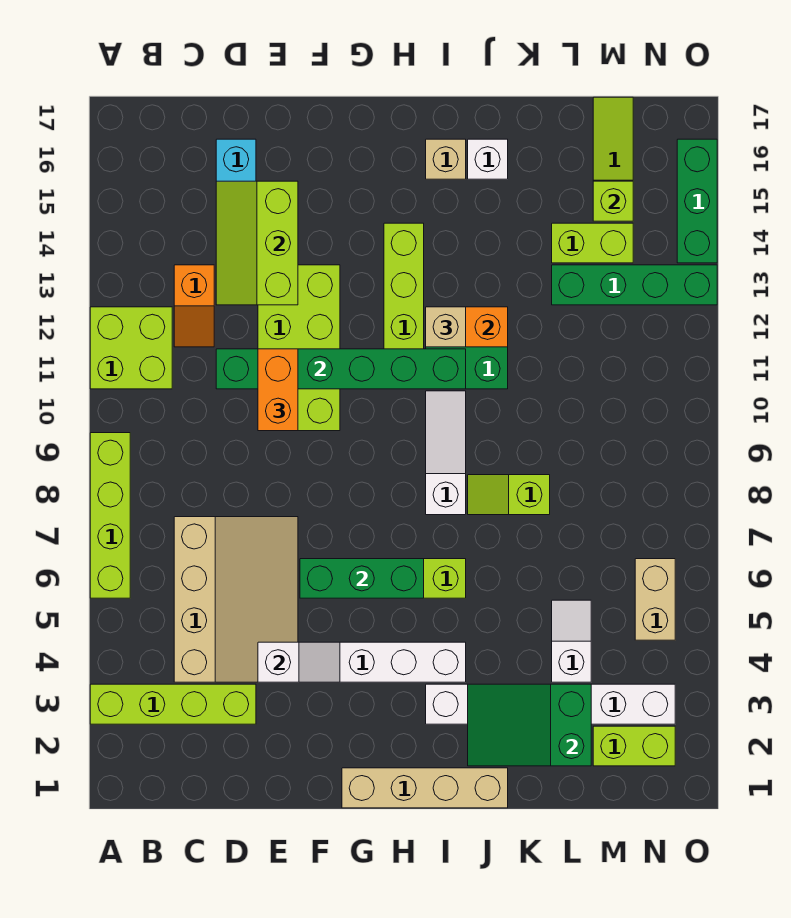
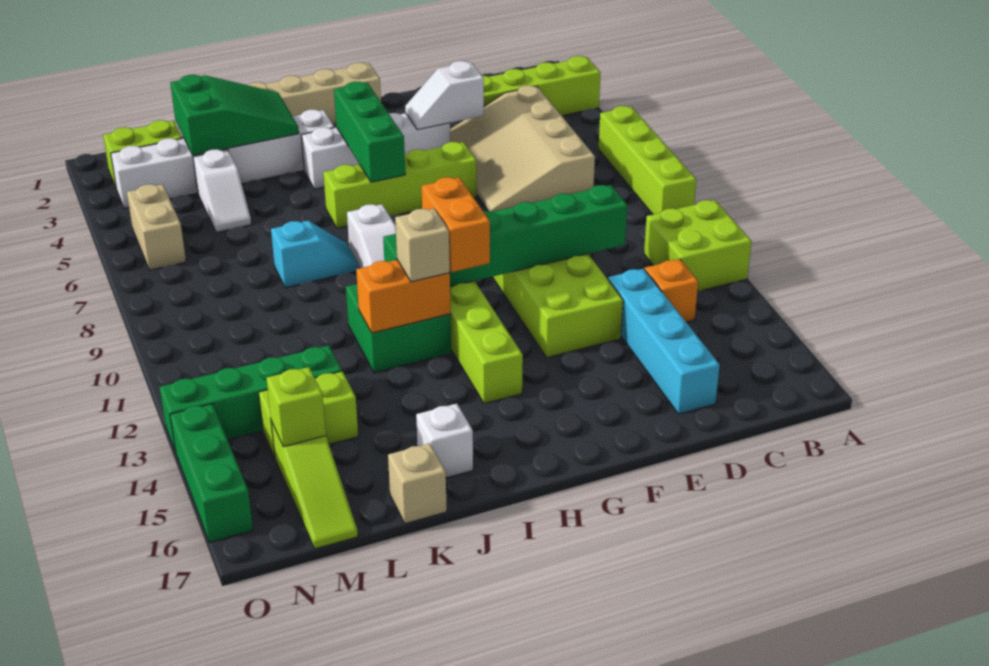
lime slope D13:E15 level 2 top E -> none
orange brick E10:E11 level 3 -> orange brick H11:H12 level 3
green brick F6:H6 level 2 -> green brick H4:H6 level 2
tan brick I16 level 1 -> tan brick K17 level 1
lime slope J8:K8 level 1 top K -> cyan slope J8:K8 level 1 top K

